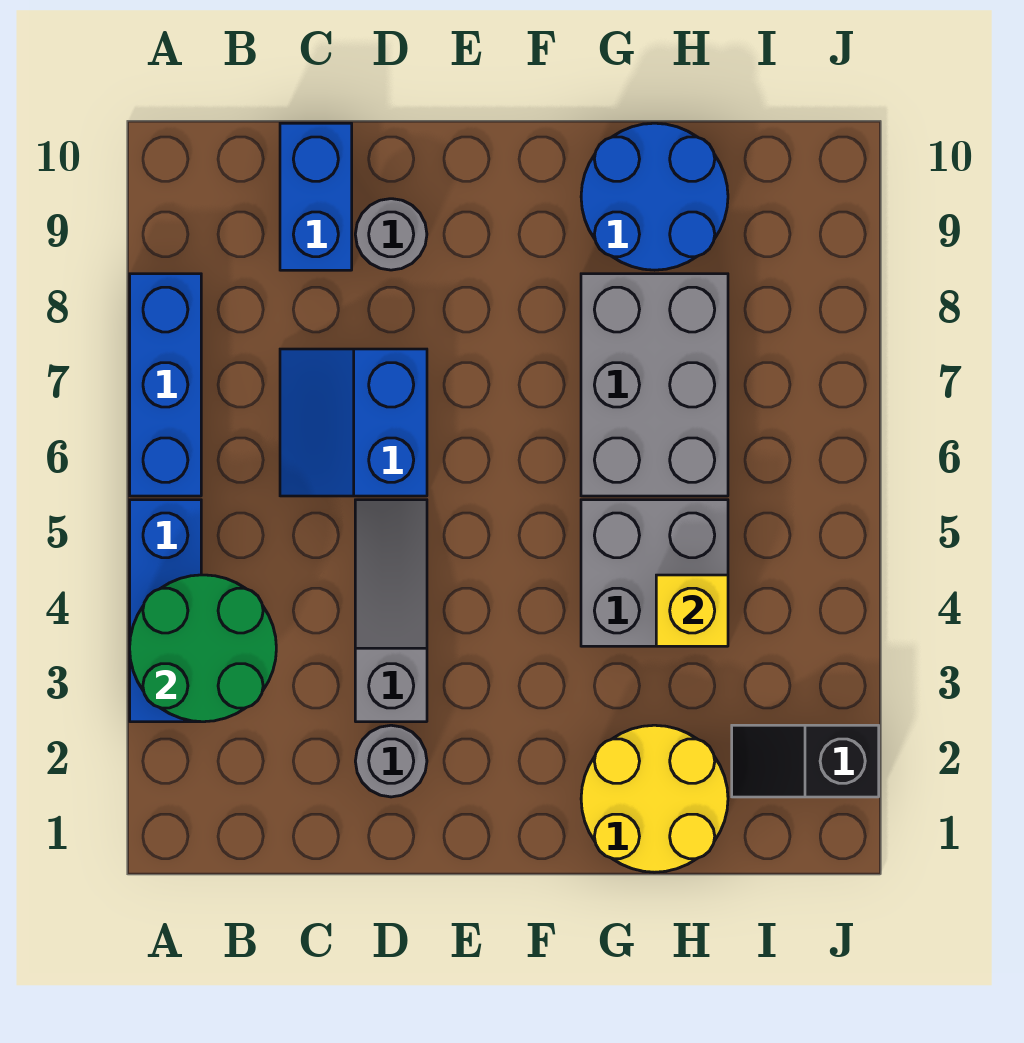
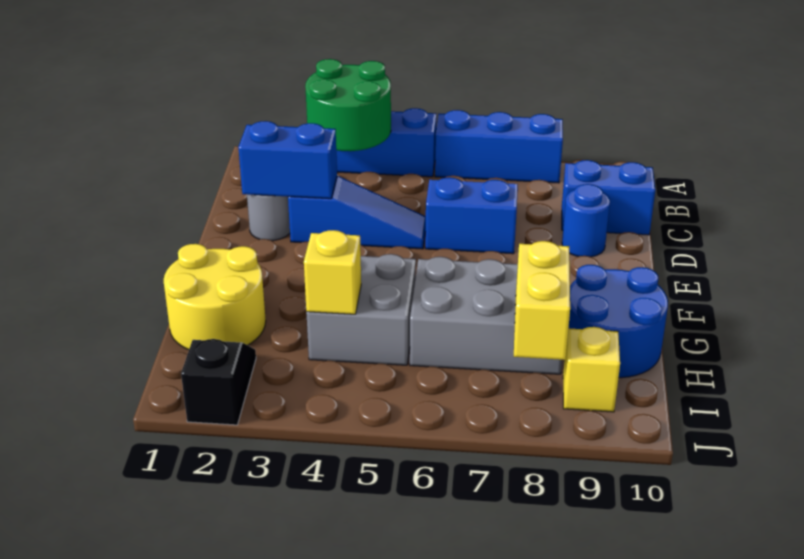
none -> blue brick D2:D3 level 2
grey slope D3:D5 level 1 top 3 -> blue slope D3:D5 level 1 top 3
grey round brick D9 level 1 -> blue round brick D9 level 1
none -> yellow brick H8:I8 level 2
none -> yellow brick I9 level 1

